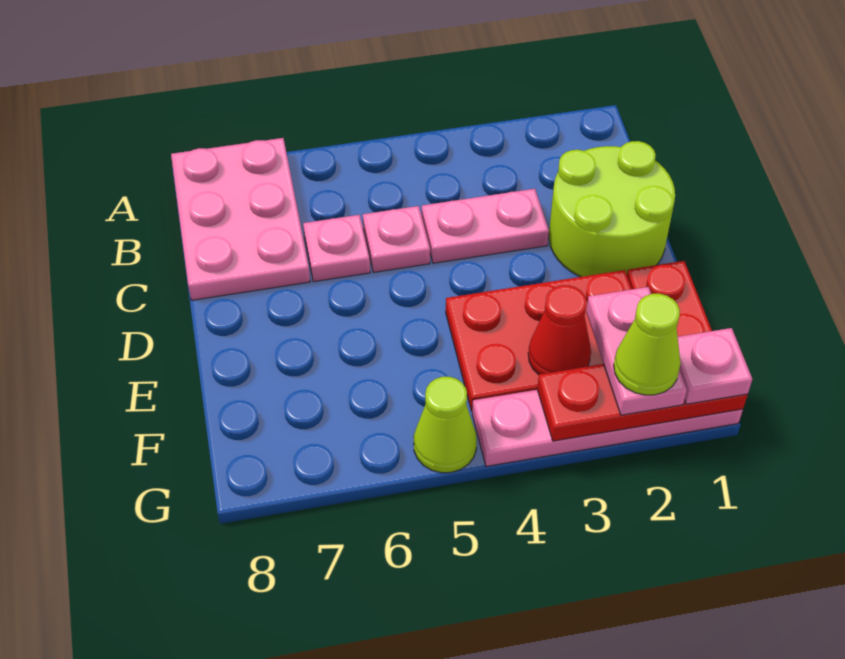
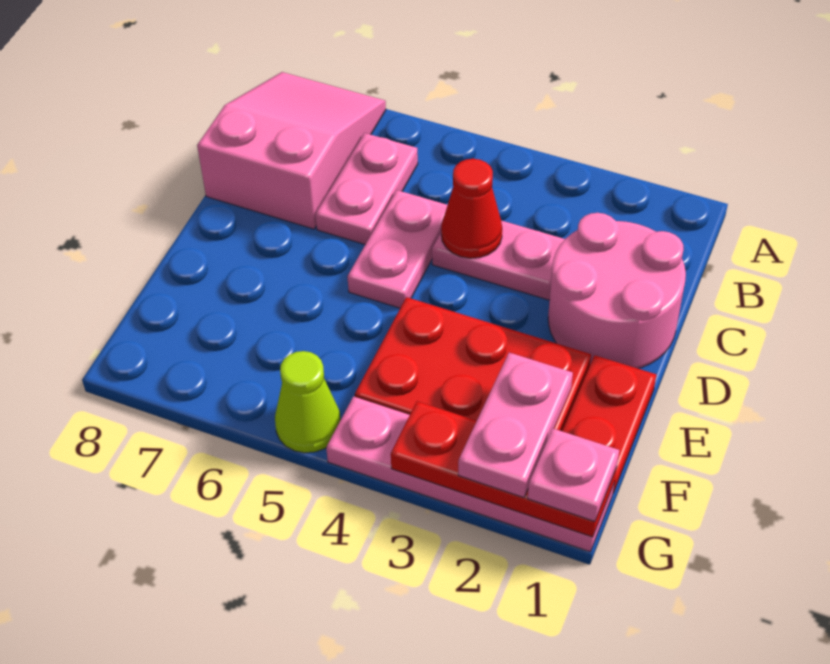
pink plate A7:C8 level 1 -> pink slope A7:C8 level 1 top C
lime round brick C1:D2 level 1 -> pink round brick C1:D2 level 1
pink plate C5 level 1 -> pink plate C5:D5 level 1
pink plate C6 level 1 -> pink plate B6:C6 level 1
red cone F3 level 2 -> red cone C4 level 2
lime cone G2 level 4 -> none

